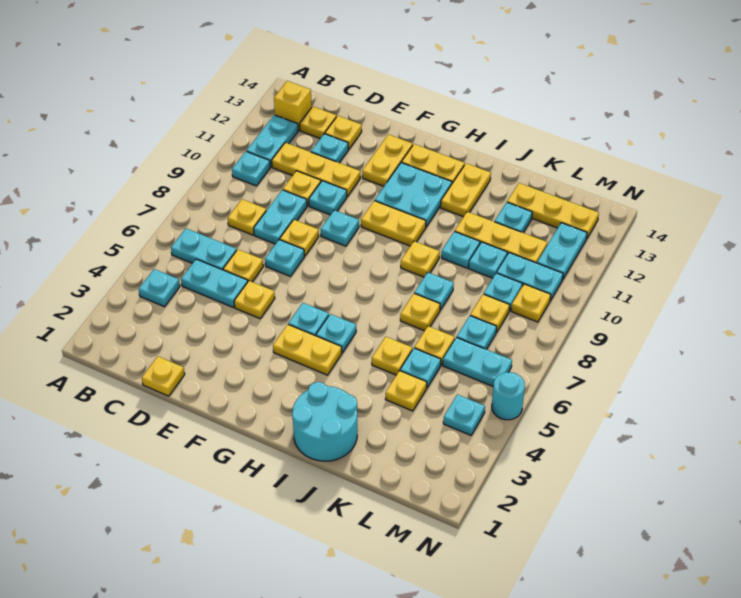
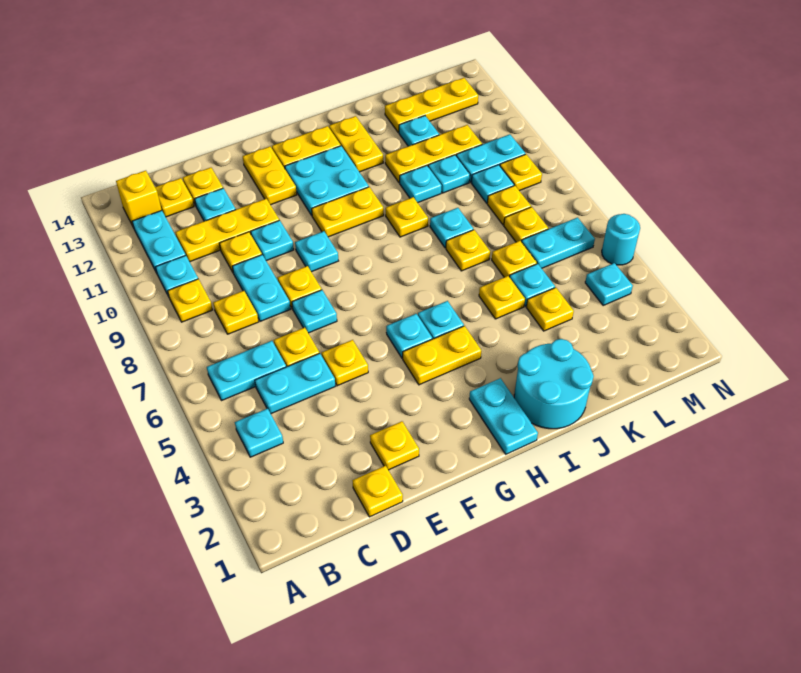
none -> yellow plate B9 level 1
none -> yellow plate E2 level 1
cyan plate L7 level 1 -> yellow plate L7 level 1
cyan plate M11:M12 level 1 -> cyan plate H1:H2 level 1

